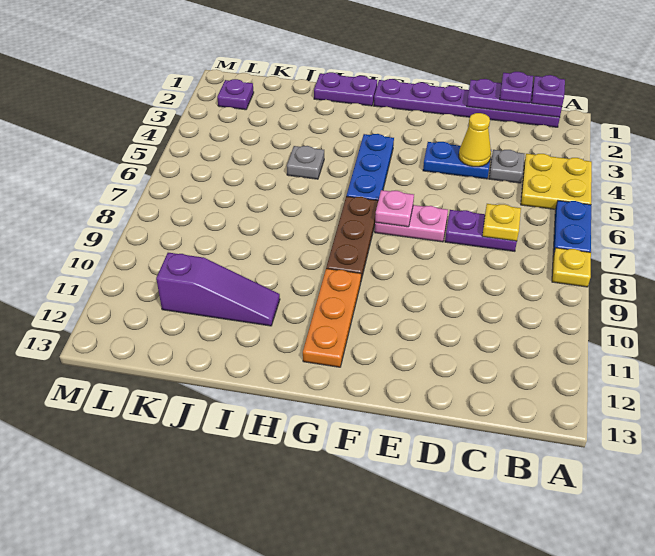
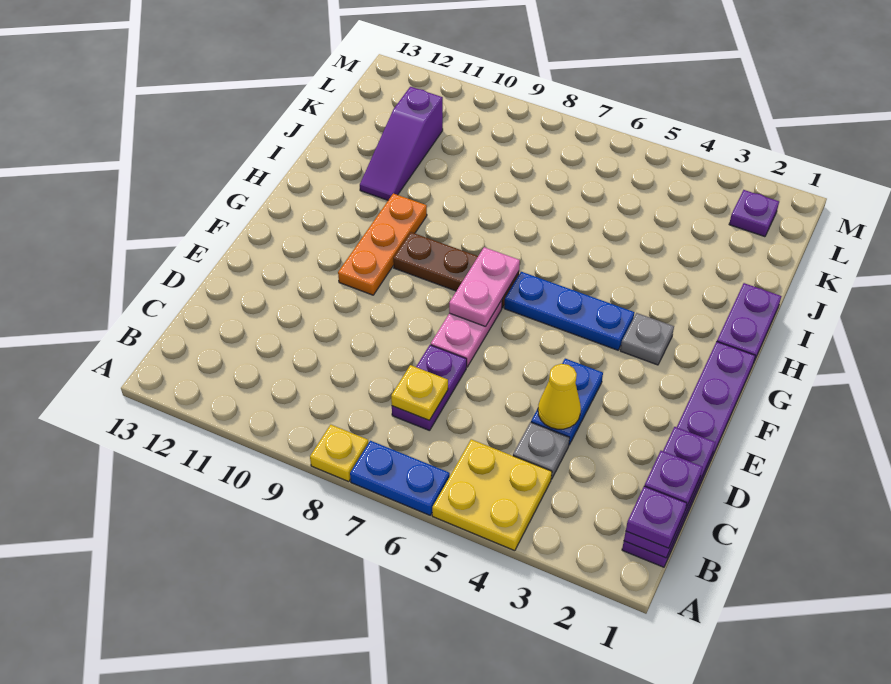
pink plate F7 level 2 -> pink plate F7:G7 level 2
orange plate G10:G12 level 1 -> orange plate F10:H10 level 1
grey plate I5 level 1 -> grey plate G3 level 1

